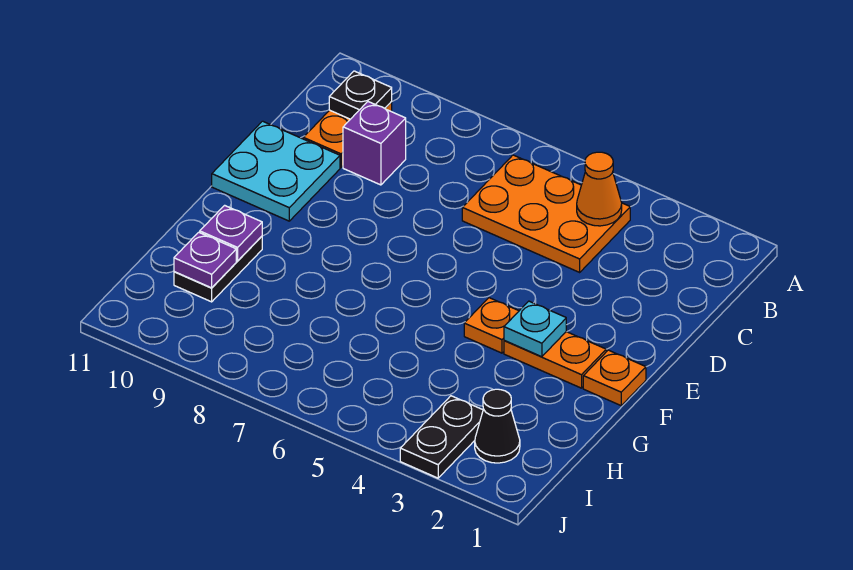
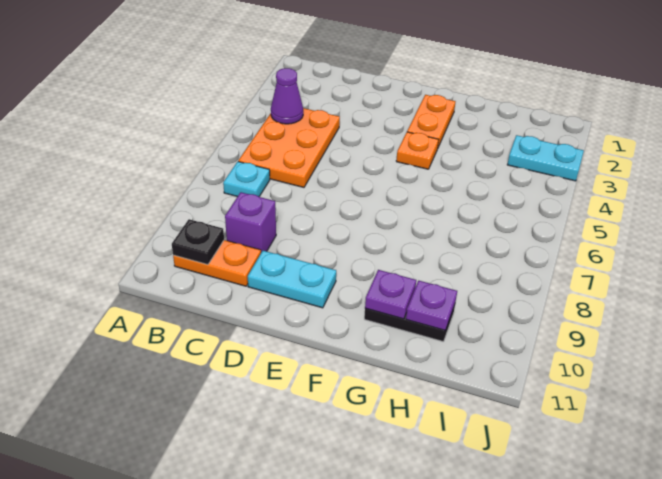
orange cone B4 level 2 -> purple cone B4 level 2
cyan plate D10:E11 level 1 -> cyan plate D10:E10 level 1
orange plate F1 level 1 -> none
cyan plate F3 level 2 -> cyan plate B7 level 1
black cone I2 level 1 -> none
black plate I3:J3 level 1 -> cyan plate I3:J3 level 1

